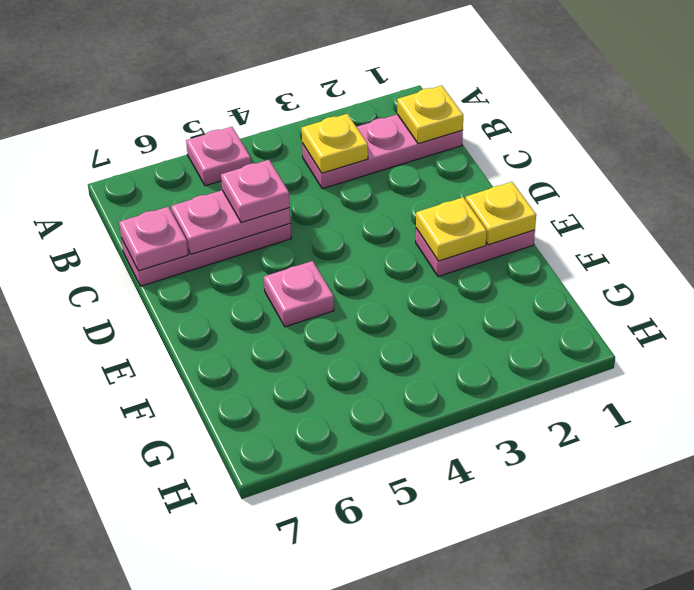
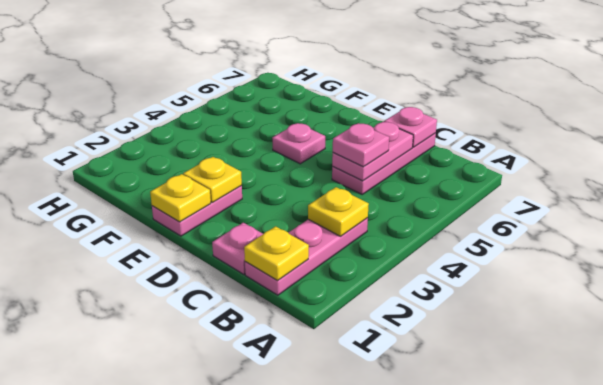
pink plate A5 level 1 -> pink plate C1 level 1

